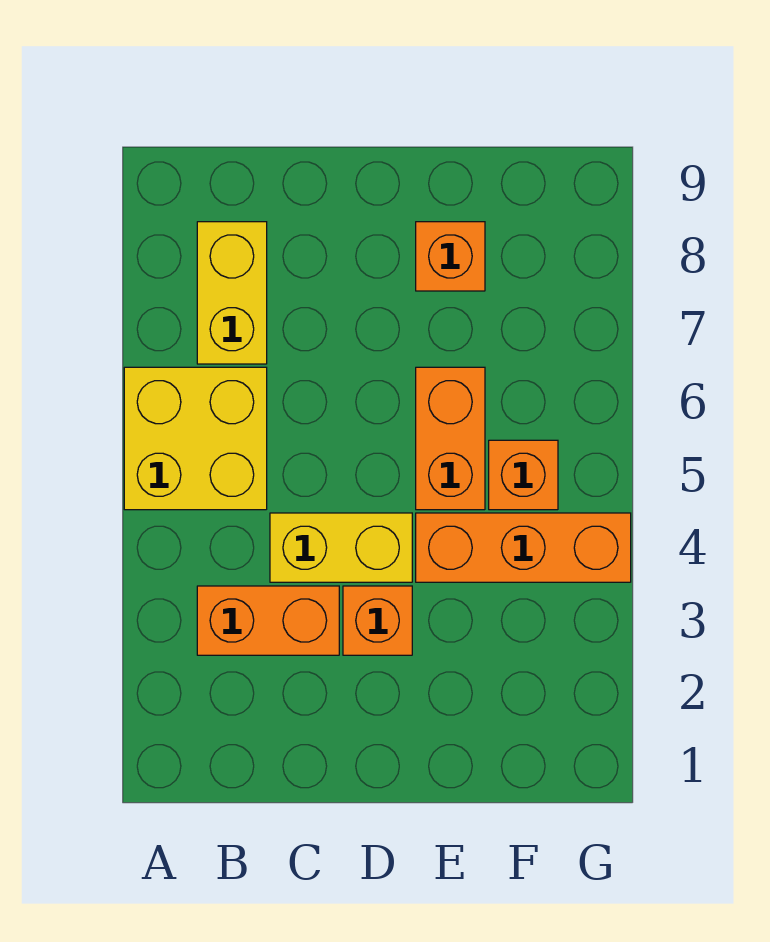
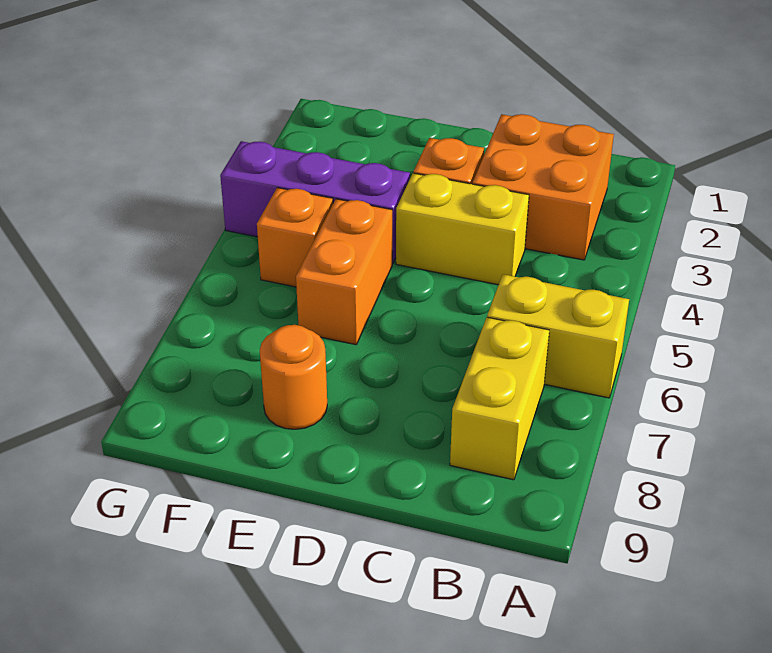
yellow brick A5:B6 level 1 -> yellow brick A6:B6 level 1
orange brick B3:C3 level 1 -> orange brick B2:C3 level 1
orange brick E4:G4 level 1 -> purple brick E4:G4 level 1
orange brick E8 level 1 -> orange round brick E8 level 1

